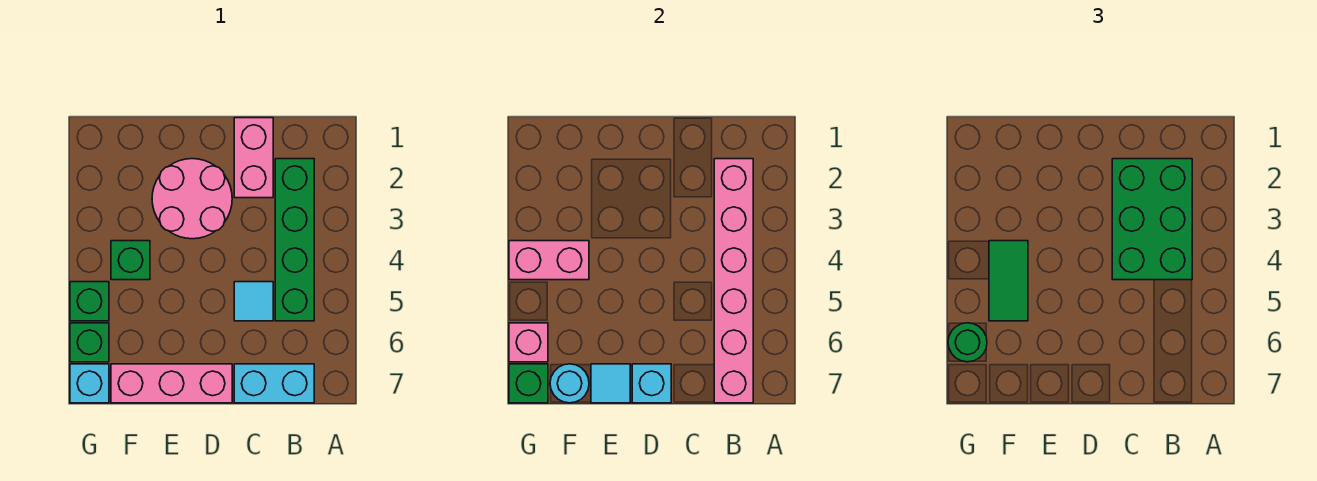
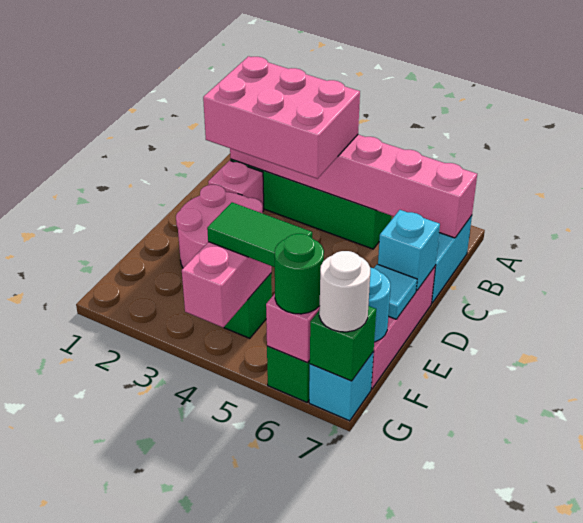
green brick B2:C4 level 3 -> pink brick B2:C4 level 3
pink brick C1:C2 level 1 -> pink brick C2 level 1
cyan tile C5 level 1 -> none
green brick G5 level 1 -> none
none -> white round brick G7 level 3

